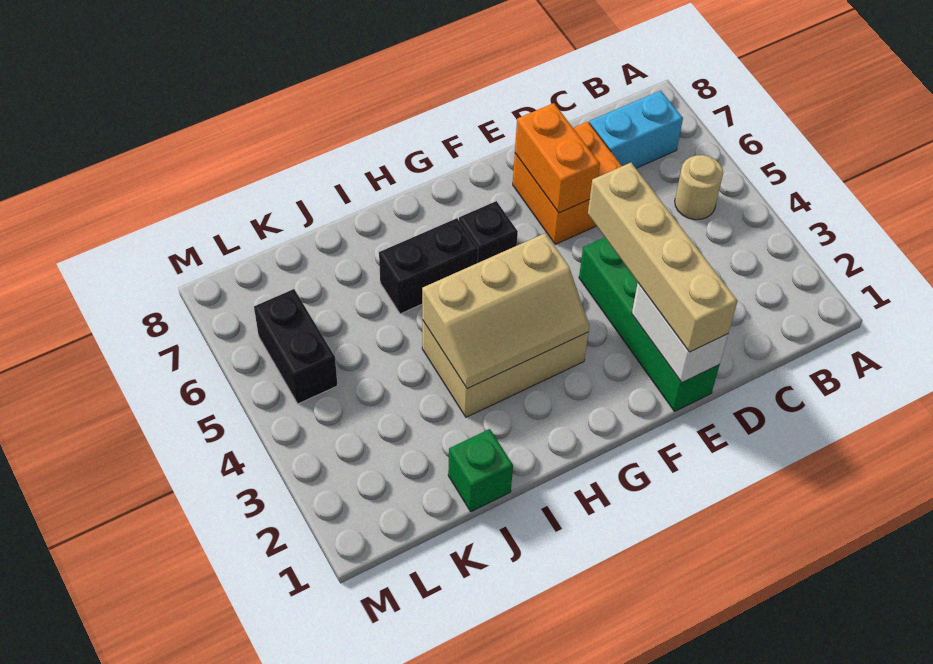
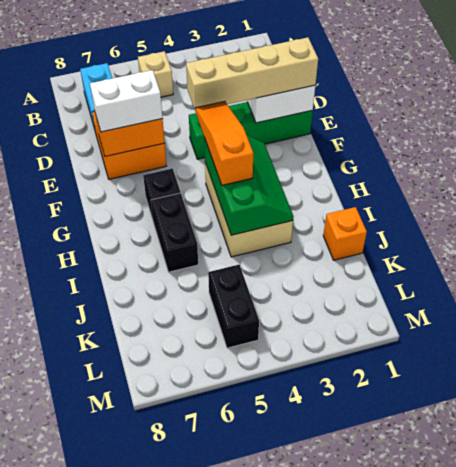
tan round brick B5 level 1 -> tan brick B5 level 1
none -> white brick E6:E7 level 3
none -> orange slope F4:H4 level 3 top H
tan slope G3:I4 level 2 top 4 -> green slope G3:I4 level 2 top 4
green brick J1 level 1 -> orange brick J1 level 1
black brick L5:L6 level 1 -> black brick K5:L5 level 1

